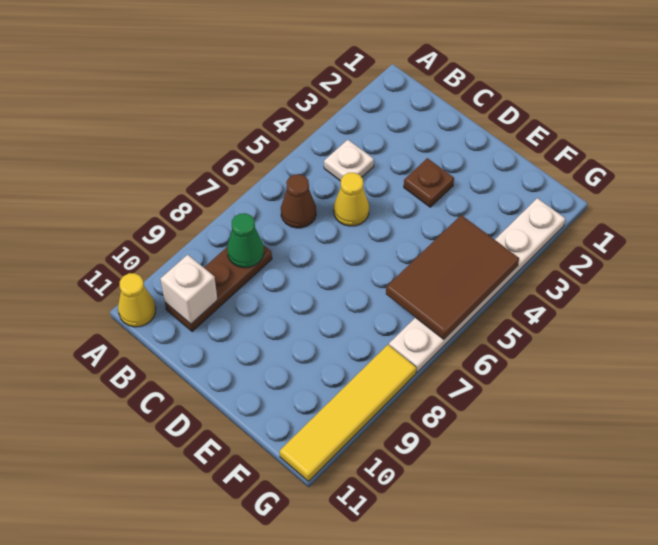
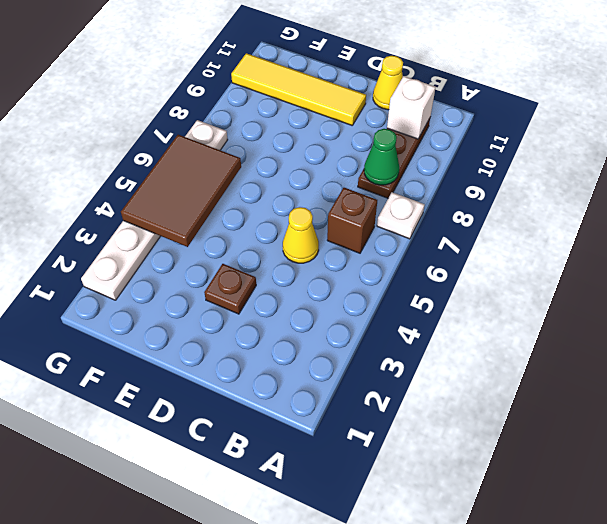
yellow cone A11 level 1 -> yellow cone C11 level 1
white plate B4 level 1 -> white plate A7 level 1
brown cone B6 level 1 -> brown brick B6 level 1
yellow tile G8:G11 level 1 -> yellow tile D10:G10 level 1

